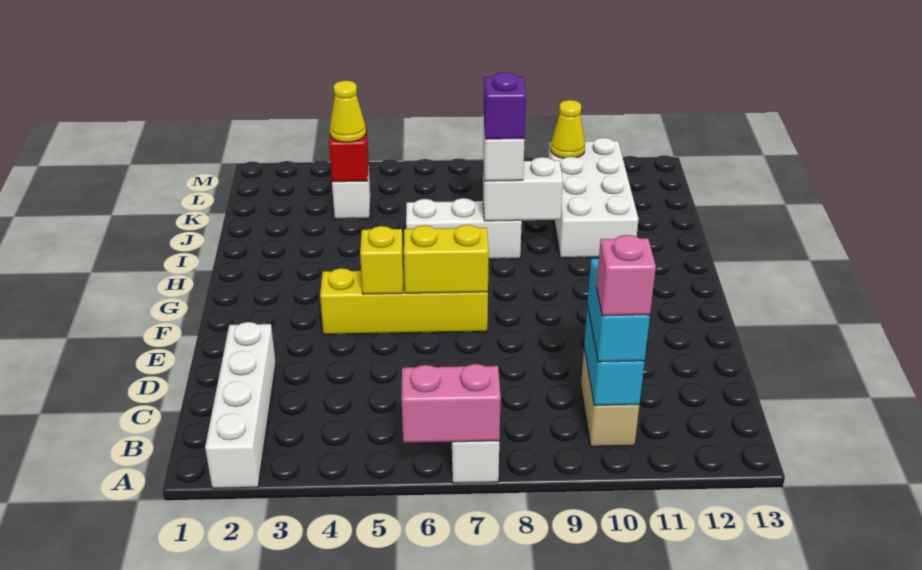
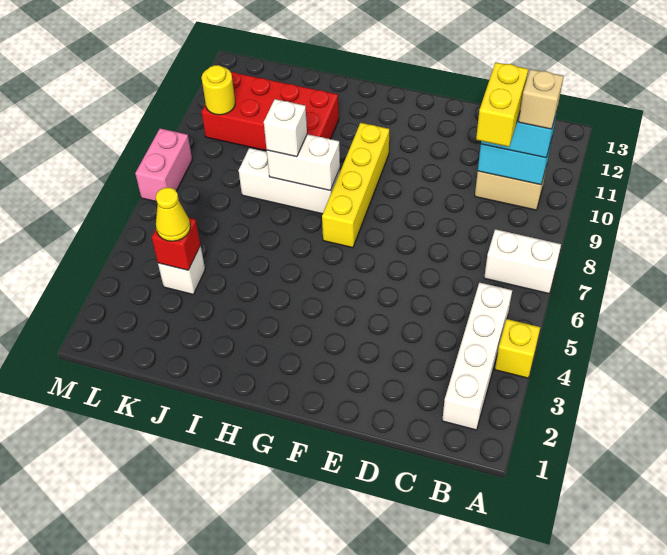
white brick A2:D2 level 1 -> white brick B2:B5 level 1
pink brick A6:A7 level 2 -> pink brick M7:M8 level 1
pink brick B10 level 4 -> tan brick B10 level 4
yellow brick F4:F7 level 1 -> yellow brick G7:G10 level 1
yellow brick F5 level 2 -> yellow brick A4 level 1
yellow brick F6:F7 level 2 -> yellow brick C9:C10 level 4
white brick I6:I8 level 1 -> white brick H8:J8 level 1
white brick I8:I9 level 2 -> white brick H8:I8 level 2
purple brick I8 level 4 -> none
white brick I10:L11 level 1 -> red brick I10:L11 level 1
yellow cone L10 level 2 -> yellow round brick L10 level 2

